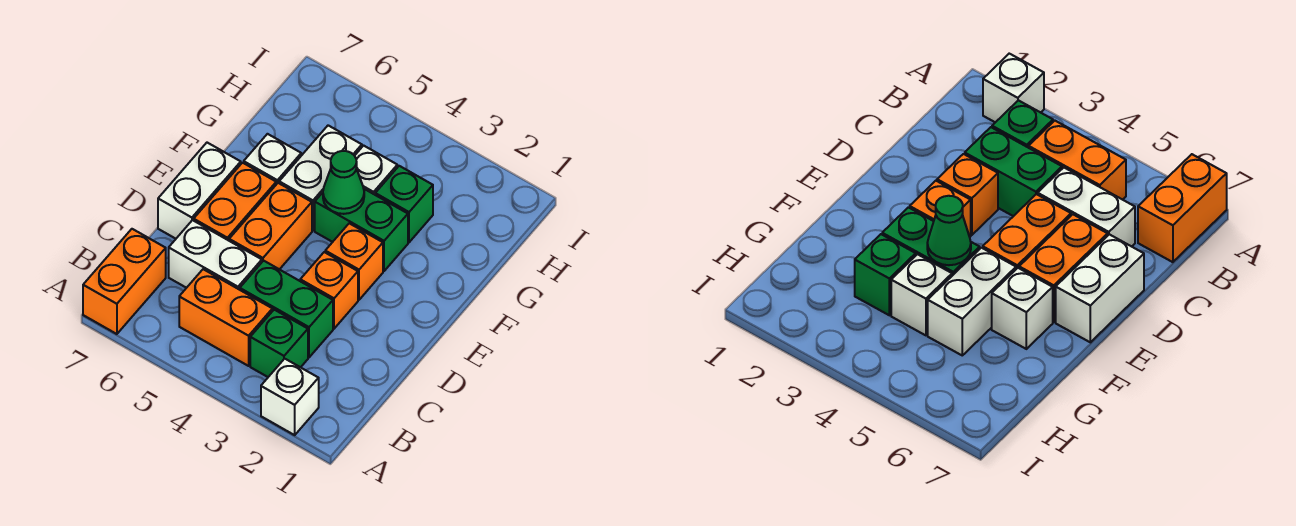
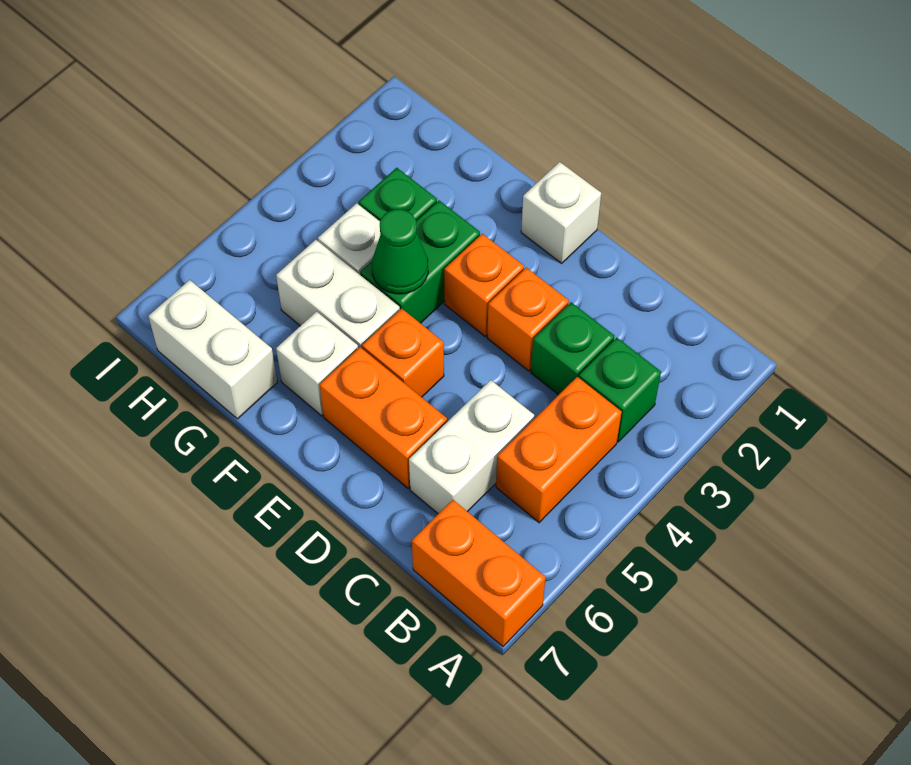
white brick A2 level 1 -> white brick E1 level 1
green brick C3:C4 level 1 -> green brick C3 level 1
orange brick D5:E5 level 1 -> orange brick E5 level 1
white brick D7:E7 level 1 -> white brick G7:H7 level 1

